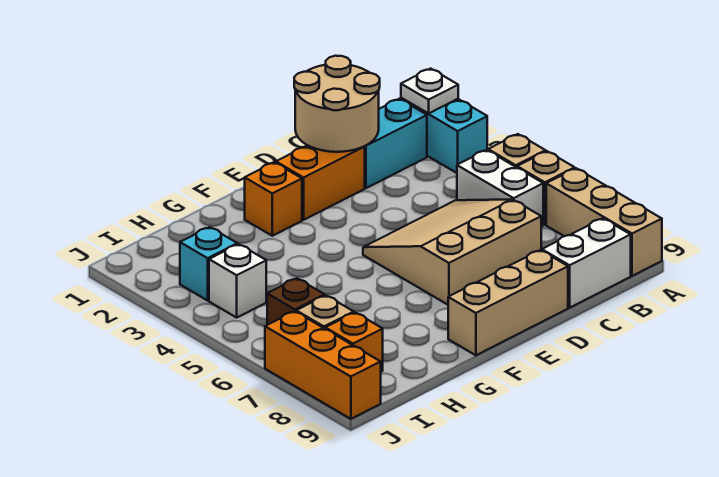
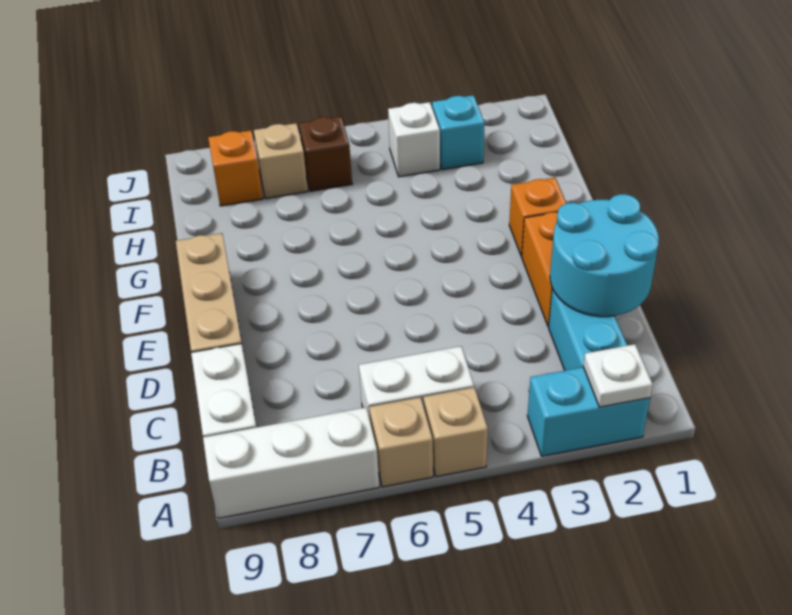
tan brick A7:A9 level 1 -> white brick A7:A9 level 1
tan round brick C1:D2 level 2 -> cyan round brick C1:D2 level 2
tan slope C5:E7 level 1 top 7 -> none
orange brick J7:J9 level 1 -> none

